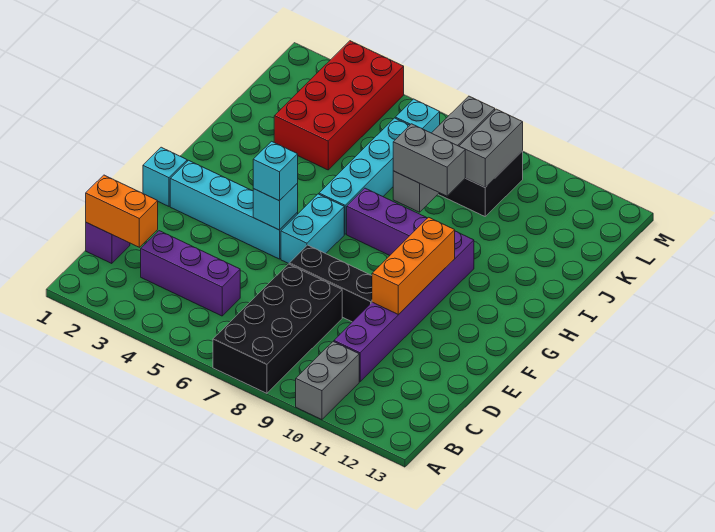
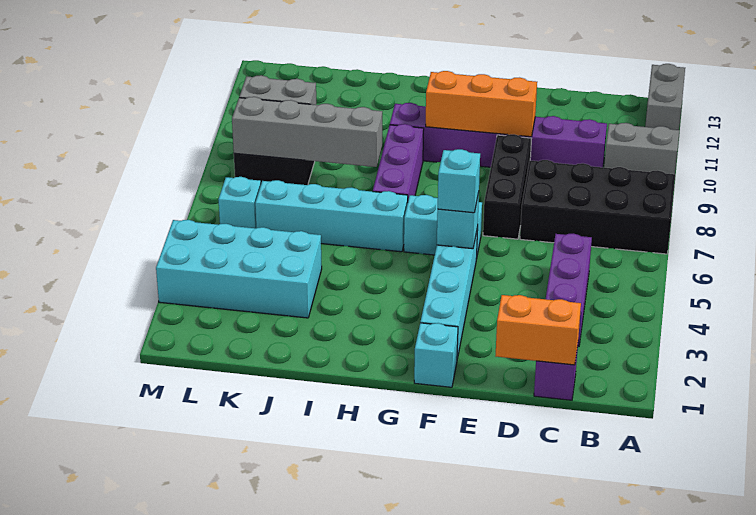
orange brick C1:C2 level 2 -> orange brick C1:D1 level 2
grey brick I8:I9 level 3 -> grey brick A12:A13 level 1
red brick J3:M4 level 1 -> cyan brick J3:M4 level 1

